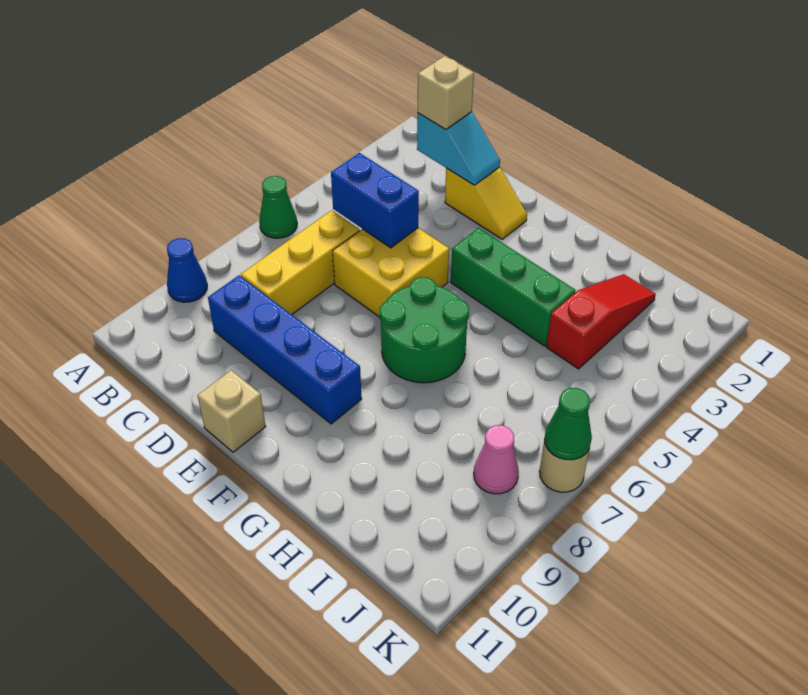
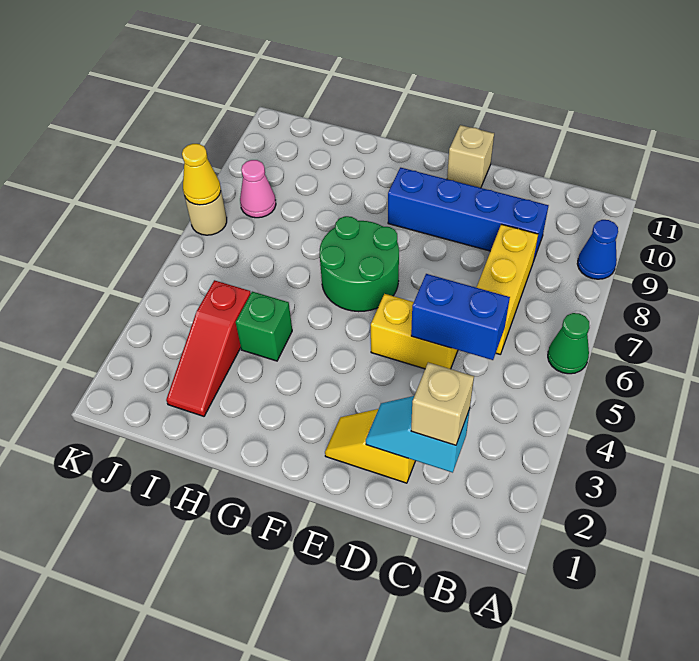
yellow brick D5:E6 level 1 -> yellow brick D5:E5 level 1
green brick F4:H4 level 1 -> green brick H4 level 1
green cone K7 level 2 -> yellow cone K7 level 2

